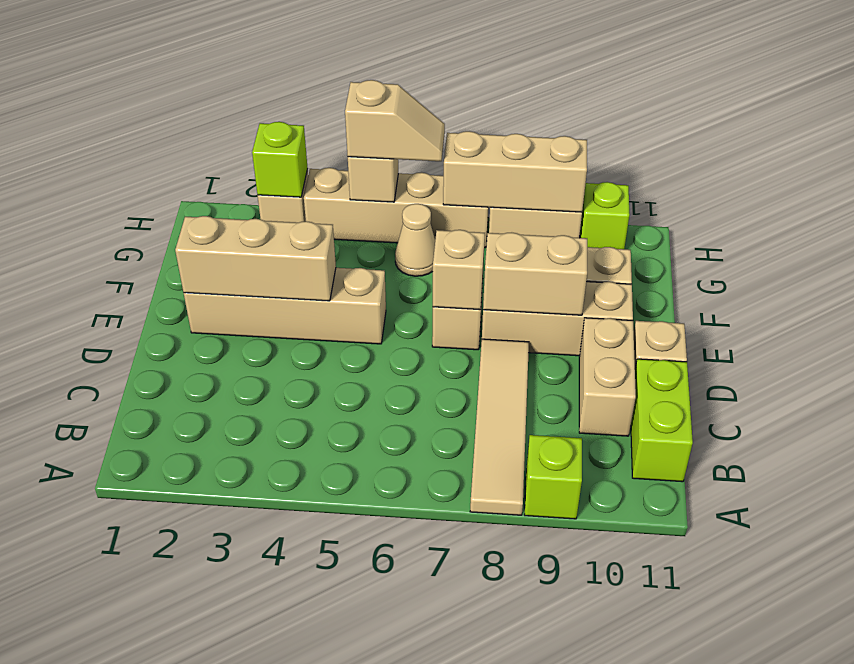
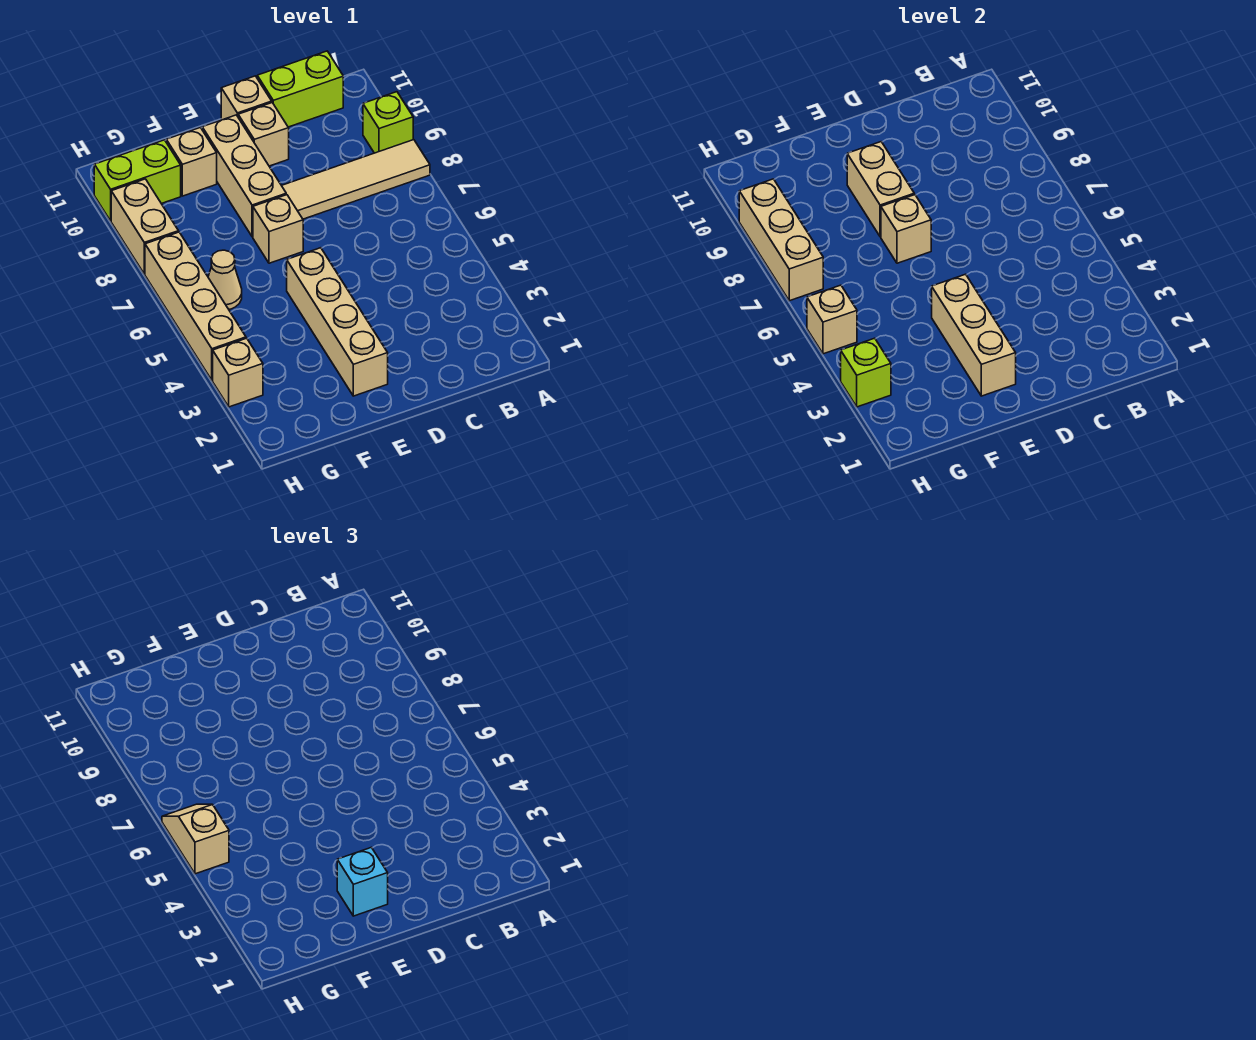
tan brick C10:D10 level 1 -> tan brick D10 level 1
none -> cyan brick E2 level 3
lime brick H10 level 1 -> lime brick G10:H10 level 1

